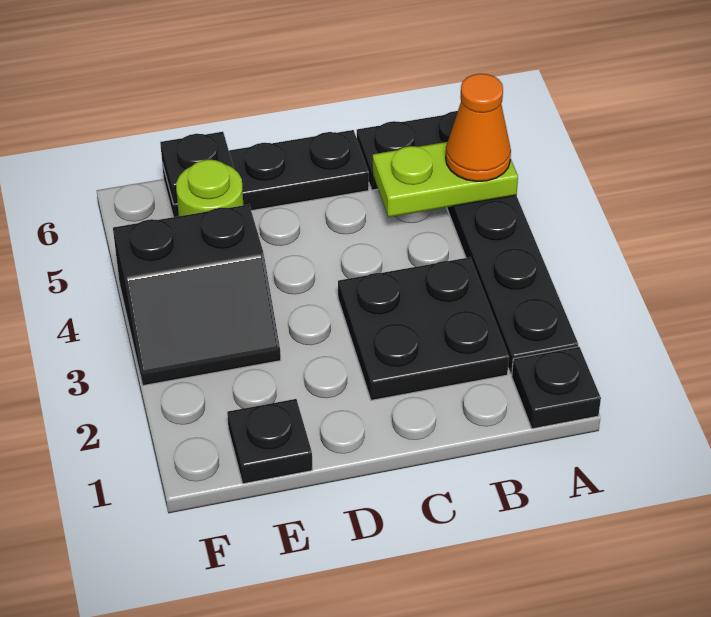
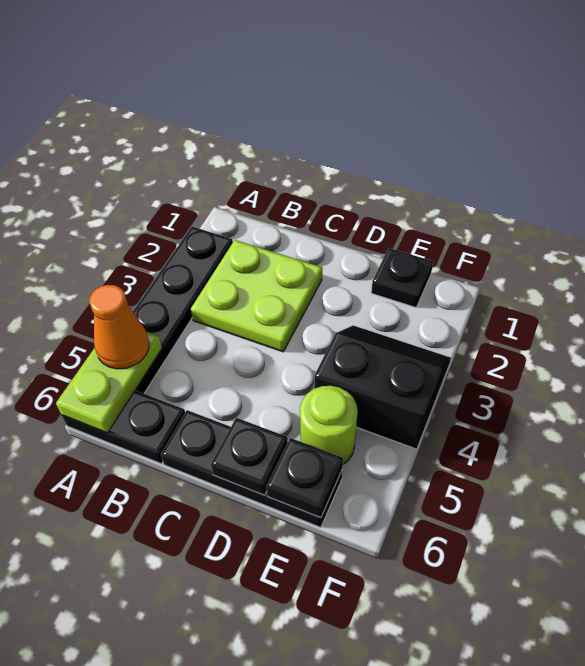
black plate A1 level 1 -> black plate D6 level 2
lime plate A5:B5 level 2 -> lime plate A5:A6 level 2
black plate B2:C3 level 1 -> lime plate B2:C3 level 1

